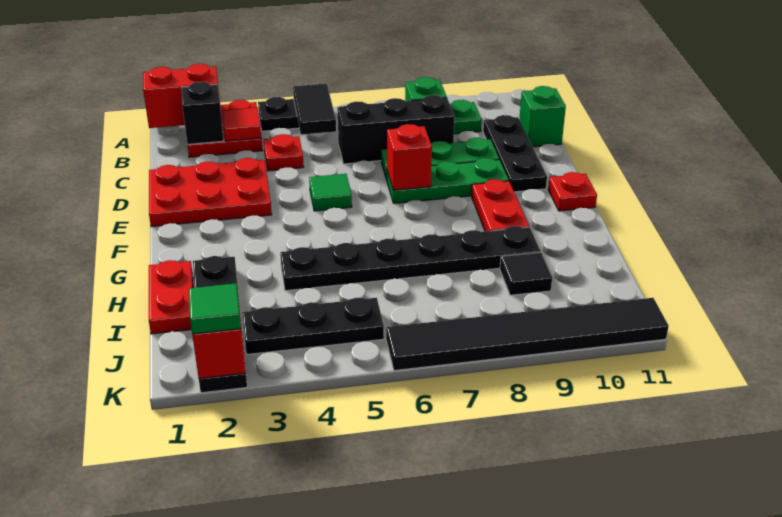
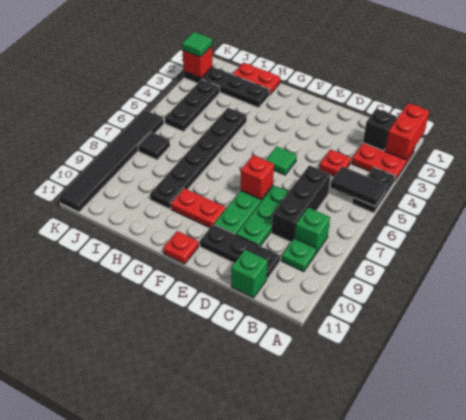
red tile B3 level 2 -> none
red plate D1:E3 level 1 -> none
black tile I9 level 1 -> black tile J7 level 1

